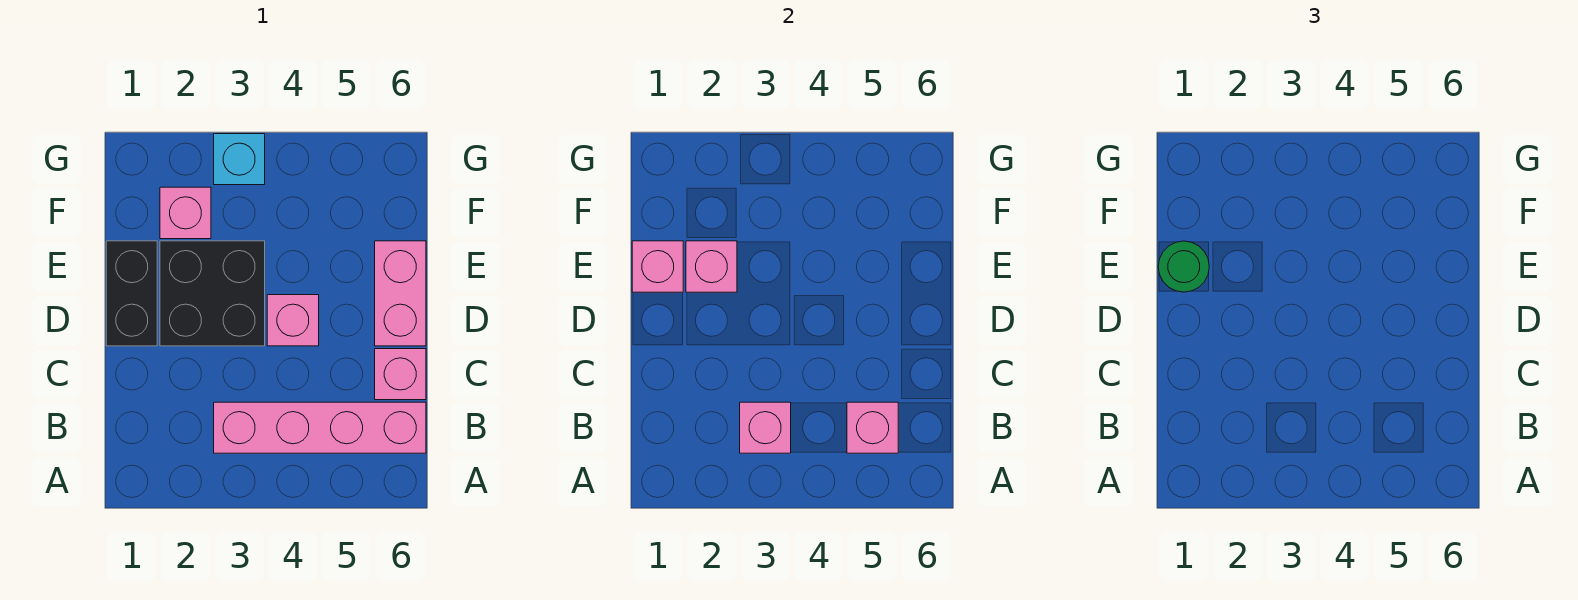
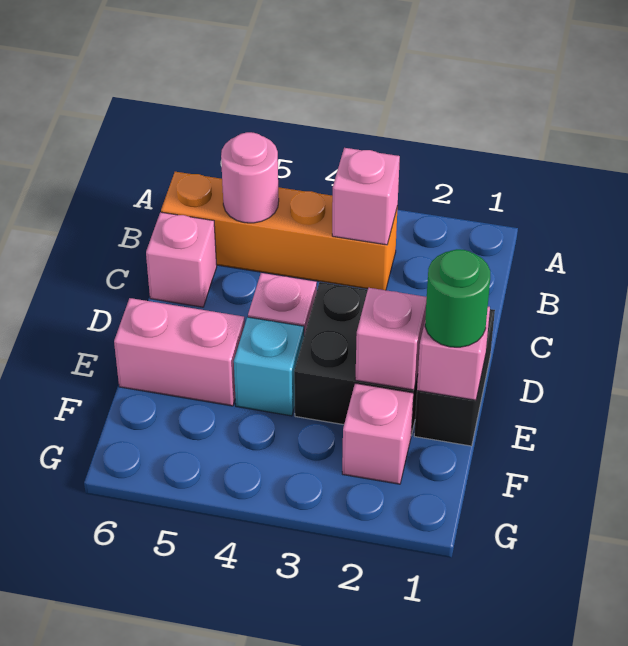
pink brick B3:B6 level 1 -> orange brick B3:B6 level 1
pink brick B5 level 2 -> pink round brick B5 level 2
pink brick D6:E6 level 1 -> pink brick E5:E6 level 1
cyan brick G3 level 1 -> cyan brick E4 level 1

